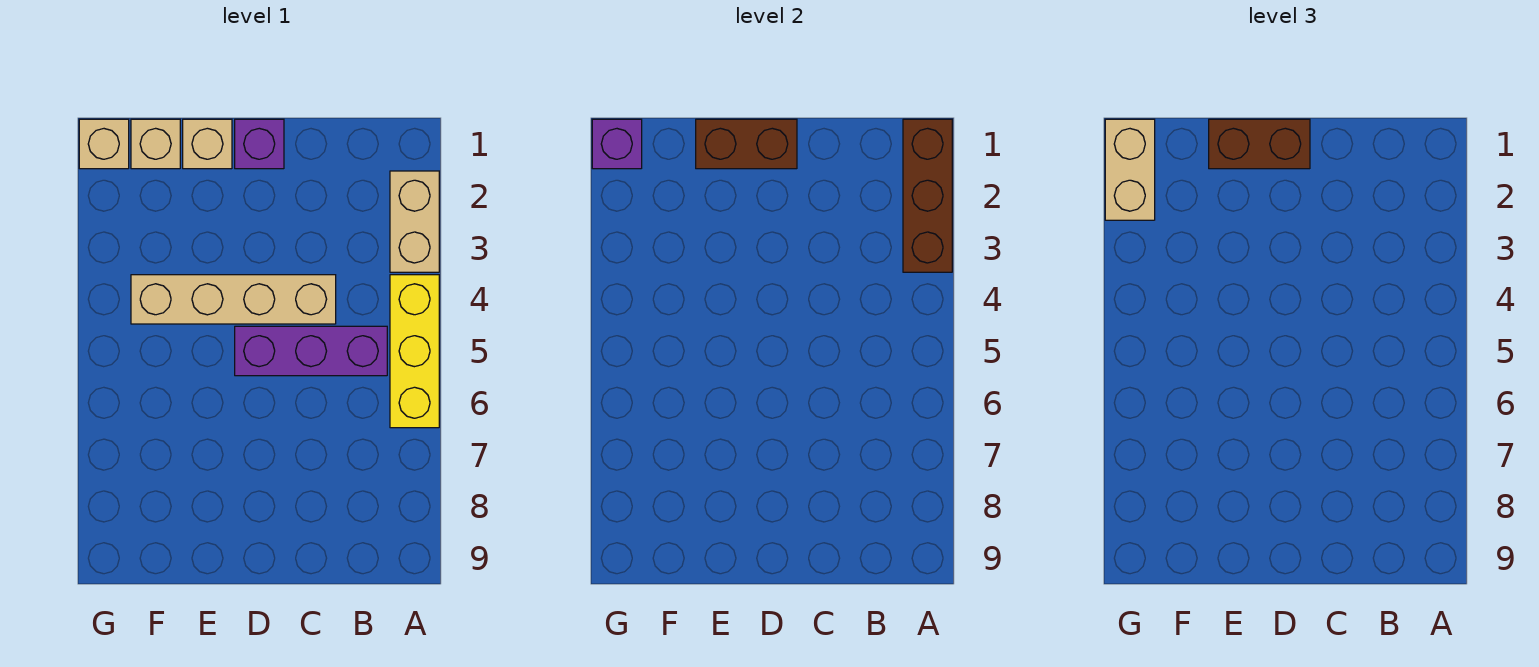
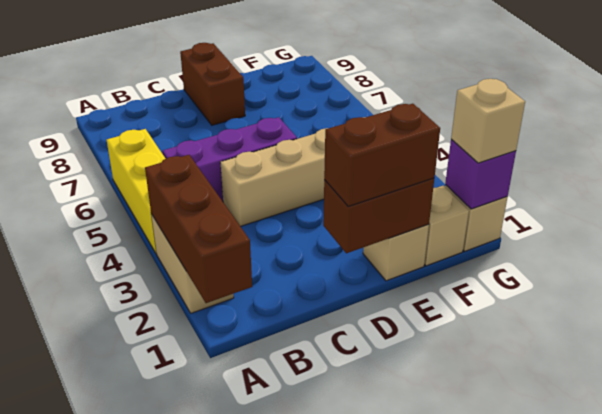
purple brick D1 level 1 -> none
none -> brown brick D8:D9 level 1
tan brick G1:G2 level 3 -> tan brick G1 level 3

